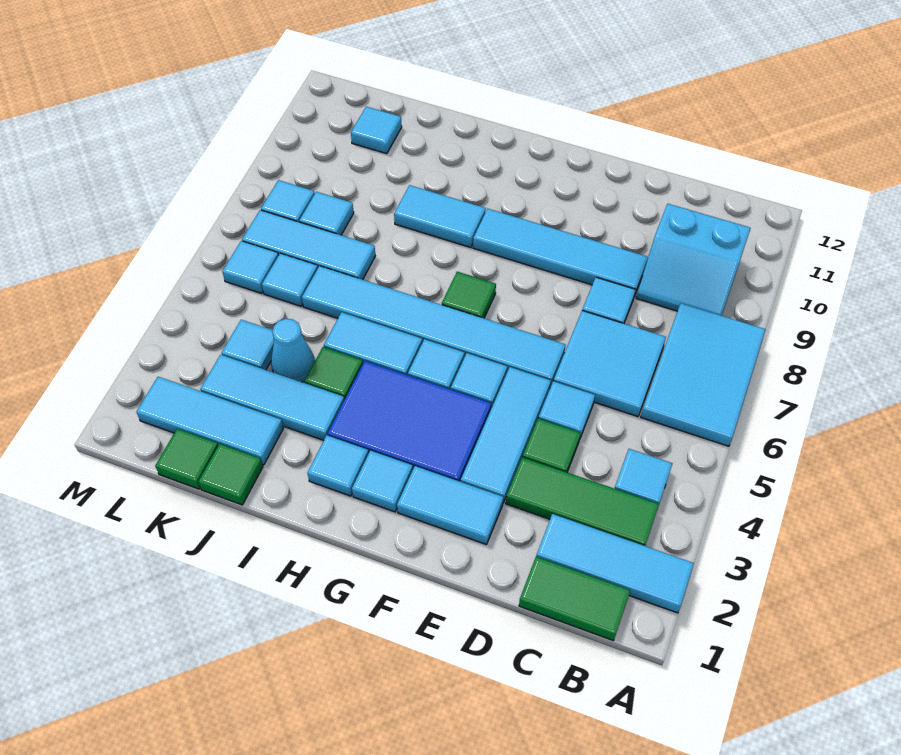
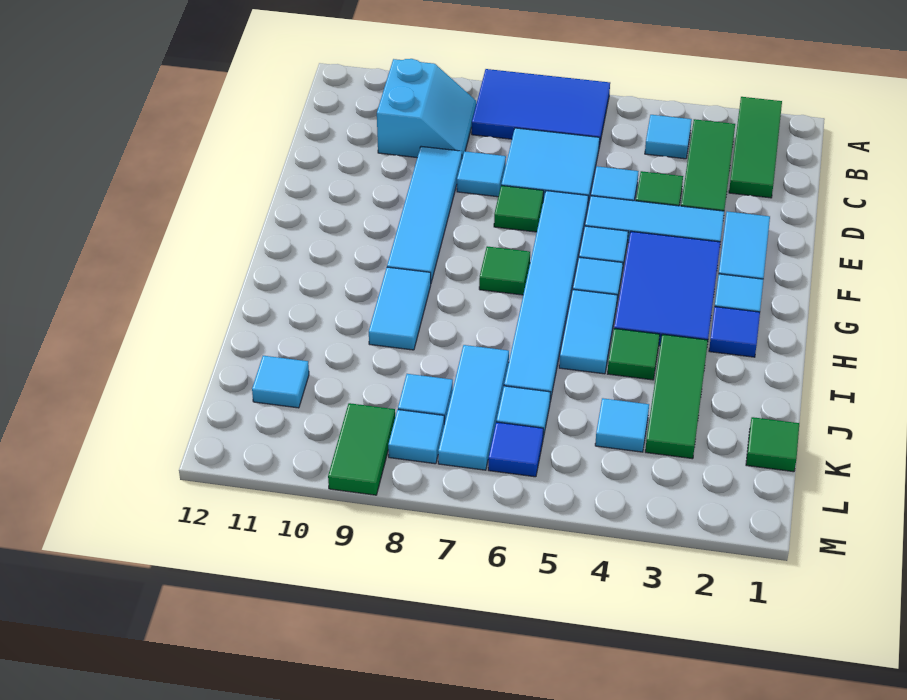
cyan tile A2:C2 level 1 -> green tile A2:C2 level 1
cyan tile A6:B8 level 1 -> blue tile A6:B8 level 1
green tile B1:C1 level 1 -> green tile L9:M9 level 1
cyan tile H2 level 1 -> blue tile H2 level 1
cyan tile I3:K3 level 1 -> green tile I3:K3 level 1
green tile J1 level 1 -> green tile E7 level 1
cyan tile J2:L2 level 1 -> none
cyan cone J4 level 1 -> none
cyan tile L6 level 1 -> blue tile L6 level 1

